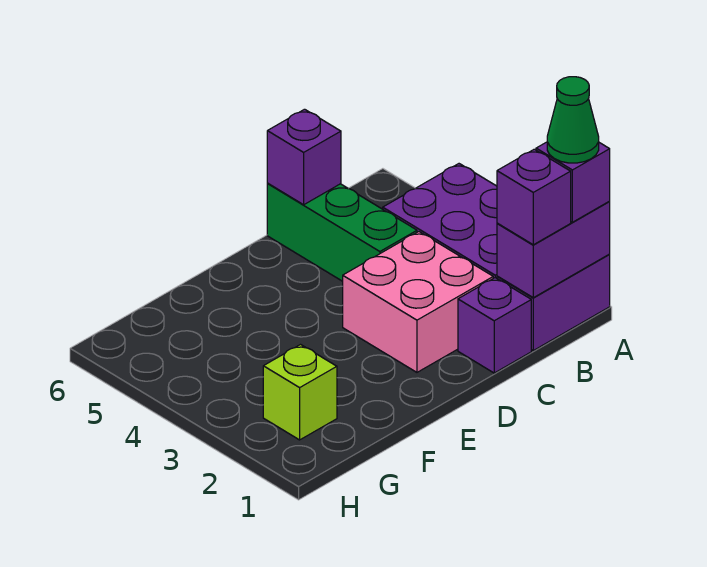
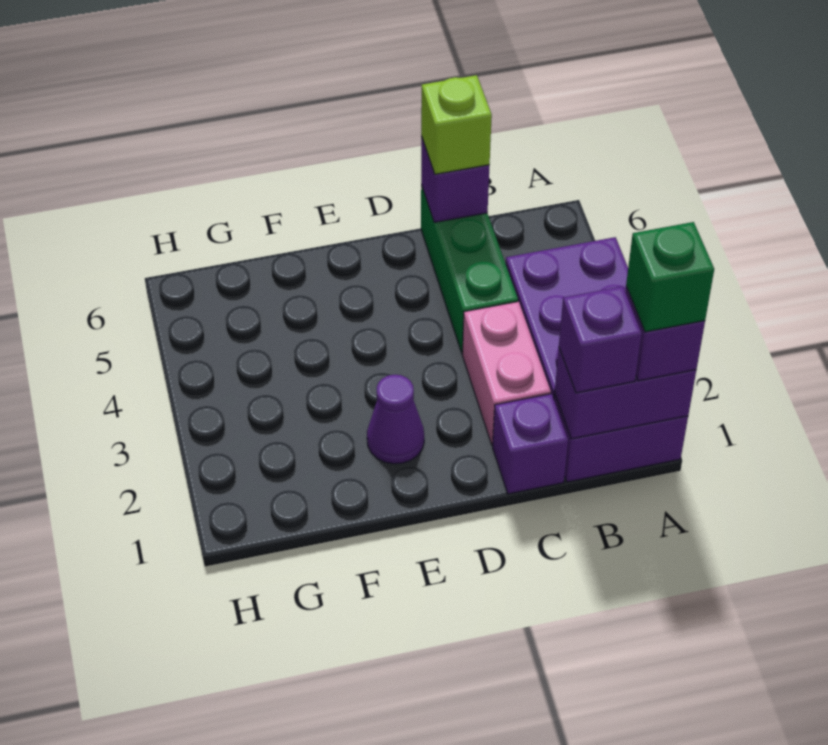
green cone A1 level 4 -> green brick A1 level 4
pink brick C2:D3 level 1 -> pink brick C2:C3 level 1
none -> purple cone E2 level 1
lime brick G2 level 1 -> lime brick C6 level 3

